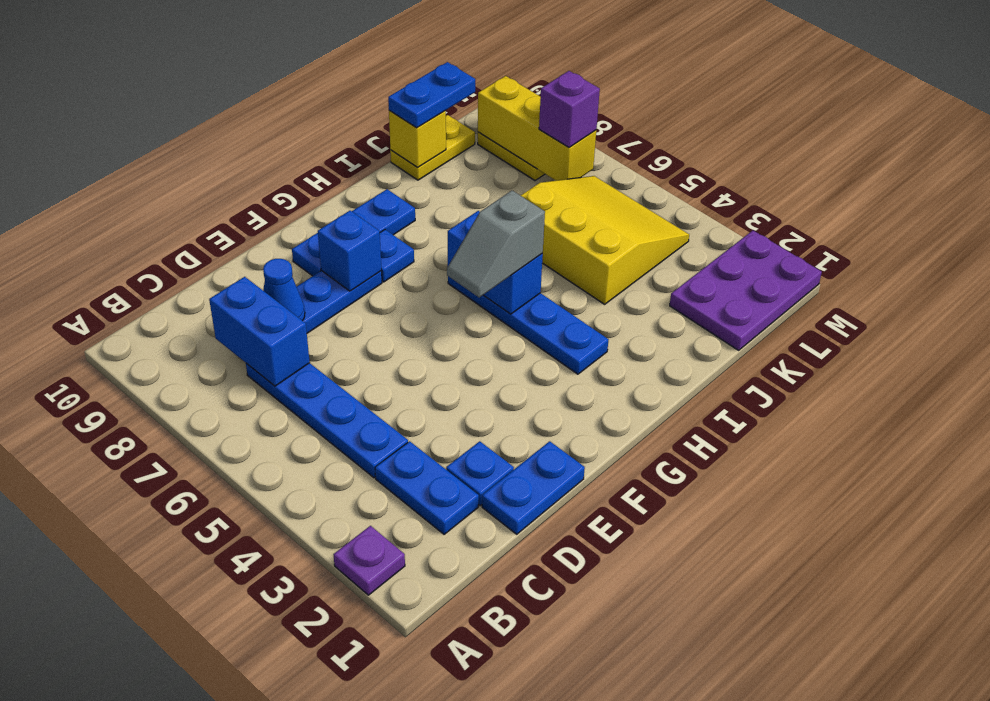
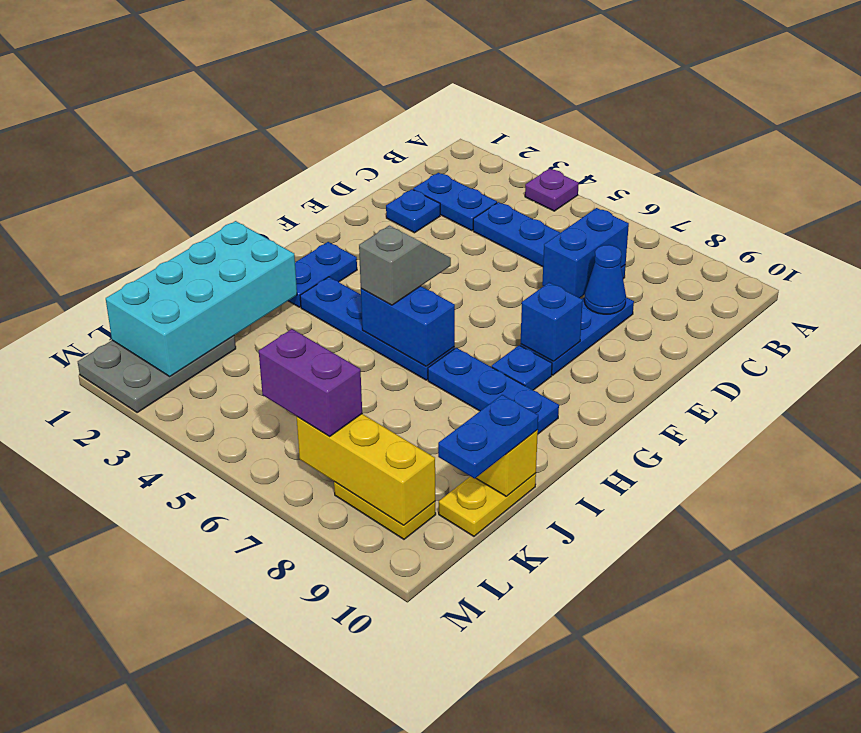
purple plate A2 level 1 -> purple plate A4 level 1
blue brick C7:C8 level 2 -> blue brick C7:D7 level 2
blue plate D1:E1 level 1 -> blue plate G2:H2 level 1
blue plate F9:H9 level 1 -> blue plate H7:H9 level 1
none -> cyan brick I1:L2 level 2
yellow slope J4:L6 level 1 top J -> none
purple plate K1:M2 level 1 -> grey plate K1:M2 level 1
purple brick L7 level 3 -> purple brick L6:L7 level 3

